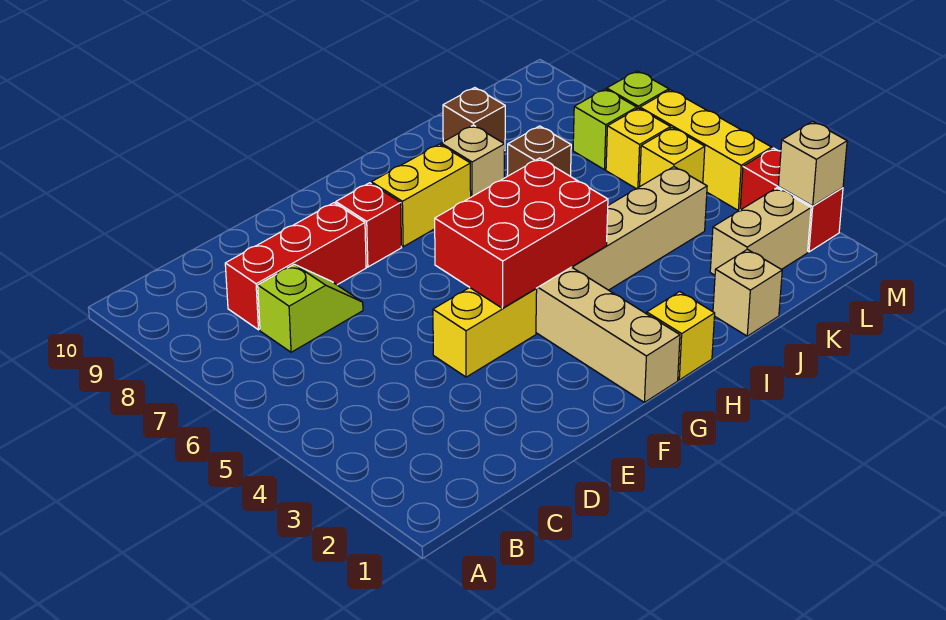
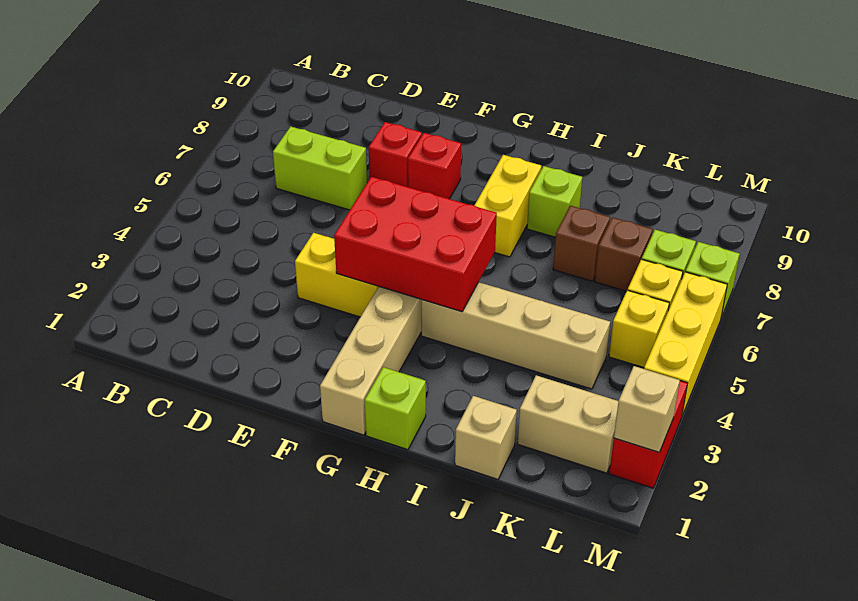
lime slope C7:D7 level 1 top C -> lime brick C7:D7 level 1
red brick C8:E8 level 1 -> red brick E8 level 1
yellow brick G8:H8 level 1 -> yellow brick H7:H8 level 1
yellow brick H1 level 1 -> lime brick H1 level 1
tan brick I8 level 1 -> lime brick I8 level 1
brown brick J9 level 1 -> brown brick K7 level 1

